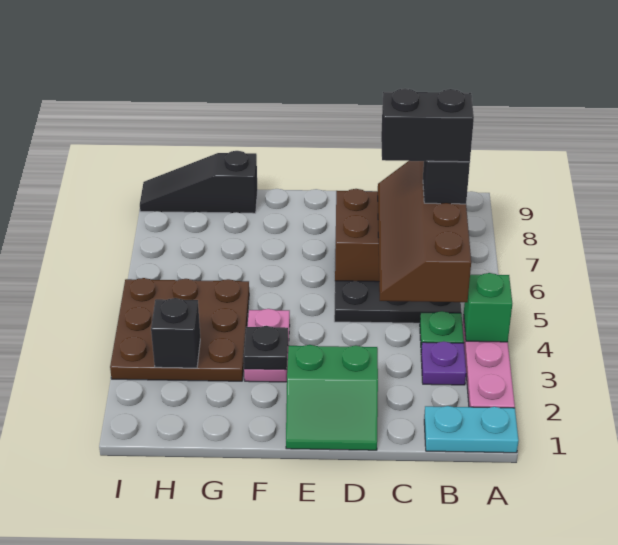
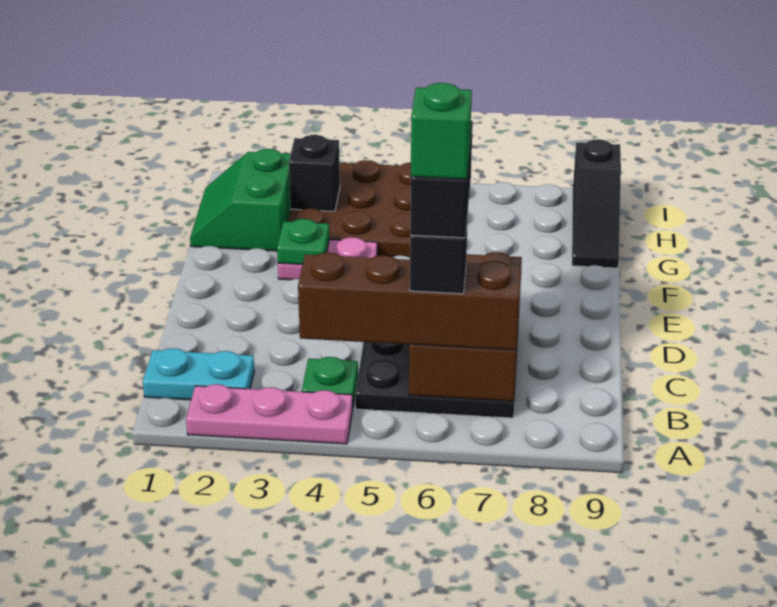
cyan plate A1:B1 level 1 -> cyan plate B1:B2 level 1
green brick A4 level 2 -> green brick B6 level 6
purple plate B3 level 1 -> none
green slope D1:E2 level 1 top 2 -> green slope G1:H2 level 1 top 2
black plate F3 level 2 -> green plate F3 level 2
black slope G9:I9 level 1 top G -> black slope G9:I9 level 1 top I

